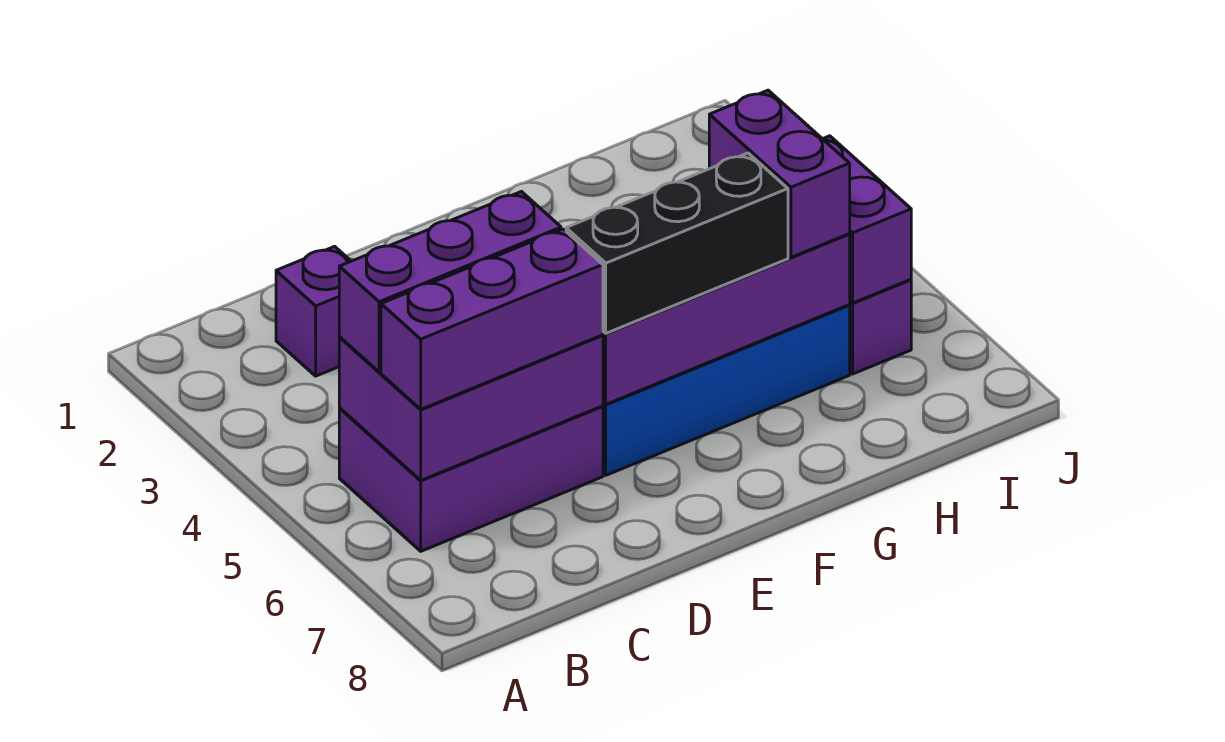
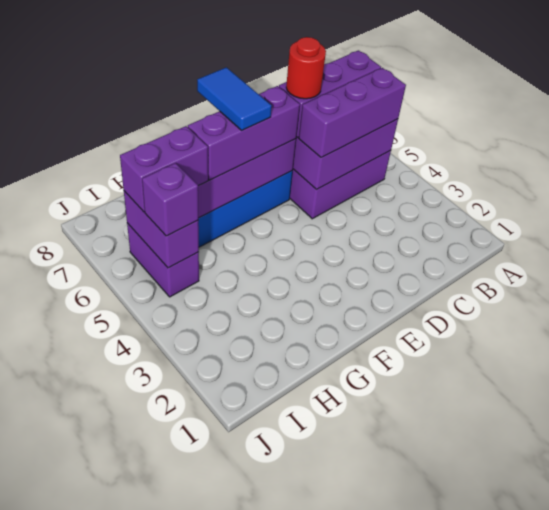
purple brick C2 level 1 -> purple brick I5 level 3
none -> red round brick D6 level 4
black brick E6:G6 level 3 -> purple brick E6:G6 level 3
none -> blue tile F6:F7 level 4
purple brick H5:H6 level 3 -> purple brick H6:I6 level 3

